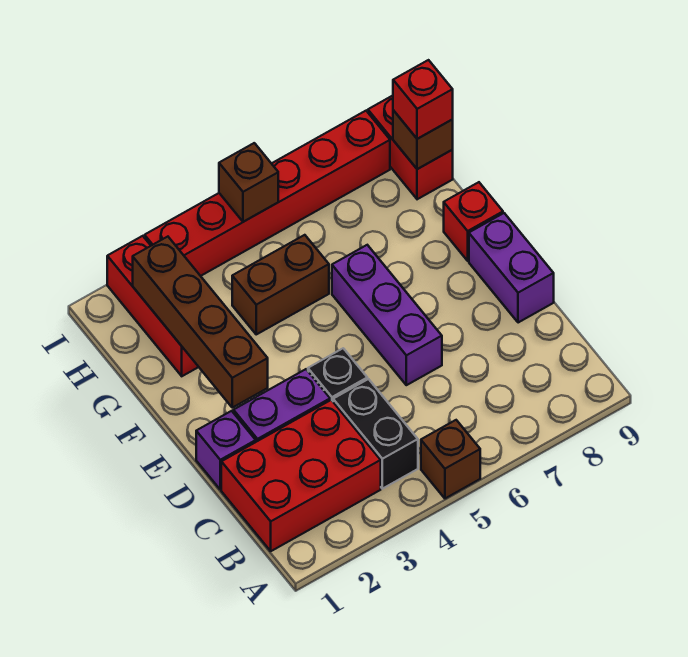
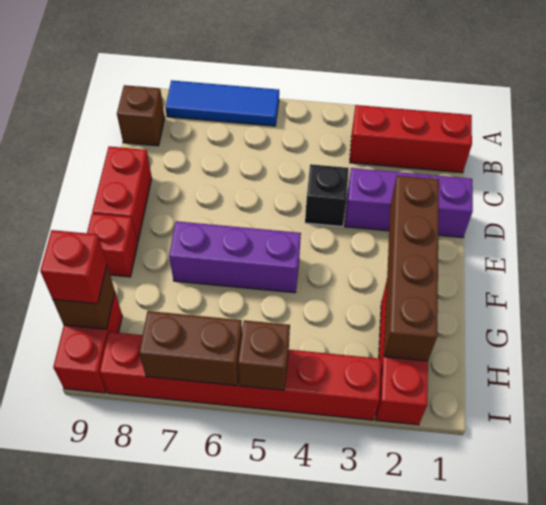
brown brick A5 level 1 -> brown brick B9 level 1
none -> blue tile A6:A8 level 1
red brick B1:C3 level 1 -> red brick B1:B3 level 1
black brick B4:C4 level 1 -> none
purple brick D6:F6 level 1 -> purple brick F5:F7 level 1
purple brick D9:E9 level 1 -> red brick D9:E9 level 1
brown brick G4:G5 level 1 -> brown brick I6:I7 level 2

